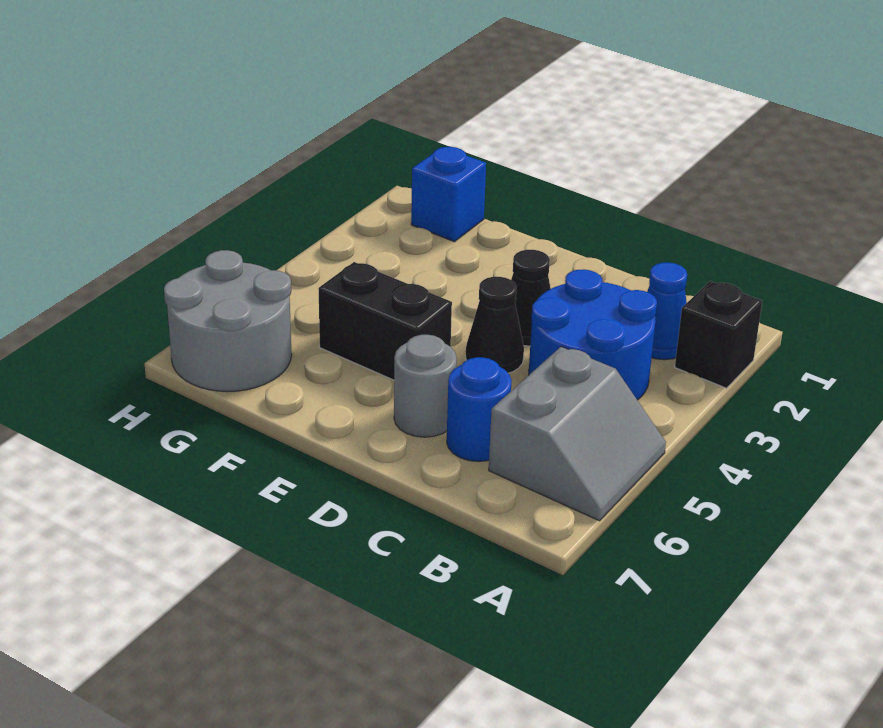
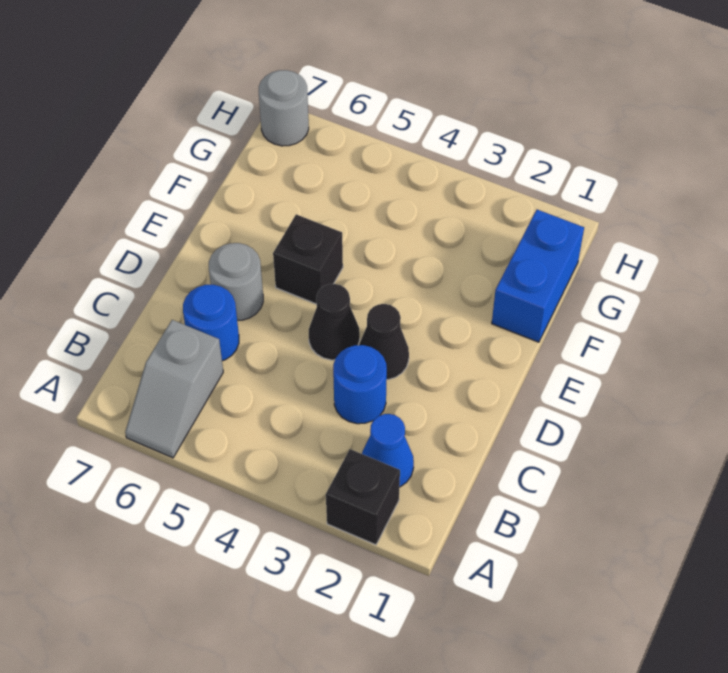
grey slope A5:B6 level 1 top B -> grey slope A6:B6 level 1 top B
blue round brick B3:C4 level 1 -> blue round brick C3 level 1
black brick E5:F5 level 1 -> black brick E5 level 1
blue brick G1 level 1 -> blue brick F1:G1 level 1
grey round brick G6:H7 level 1 -> grey round brick H7 level 1

